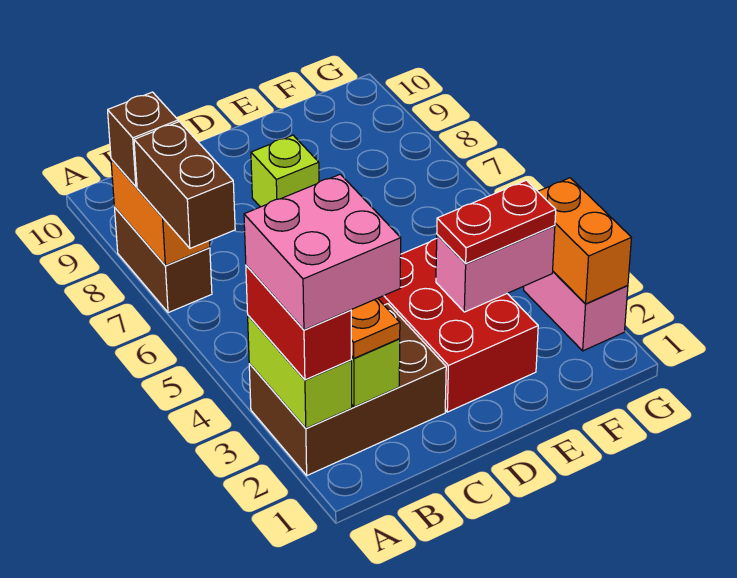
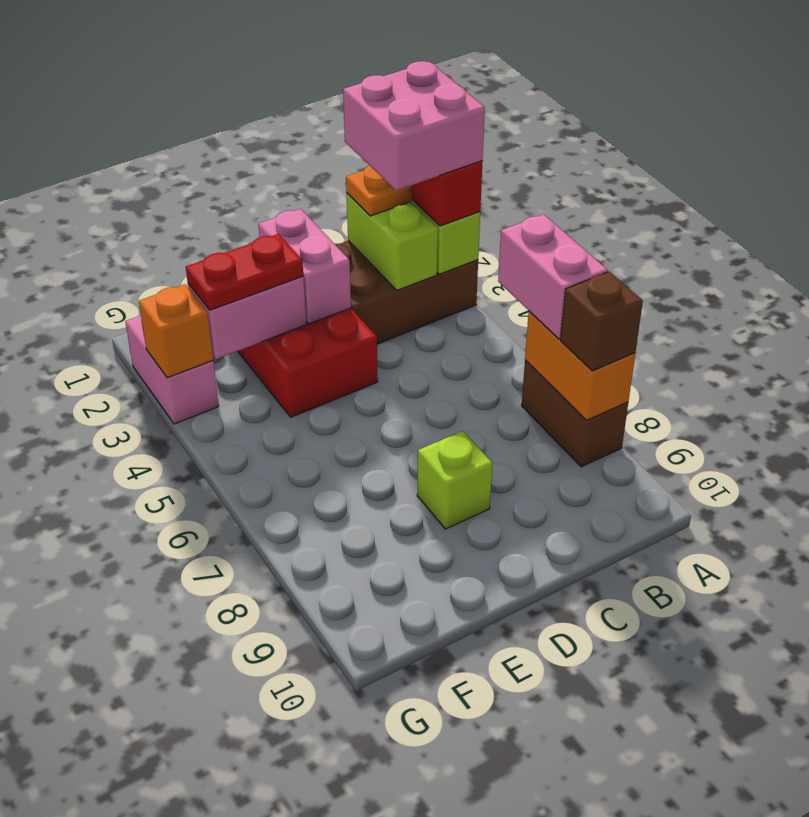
brown brick A6:A7 level 3 -> pink brick A6:A7 level 3
none -> pink brick D2:D3 level 2
orange brick G2:G3 level 2 -> orange brick G3 level 2

